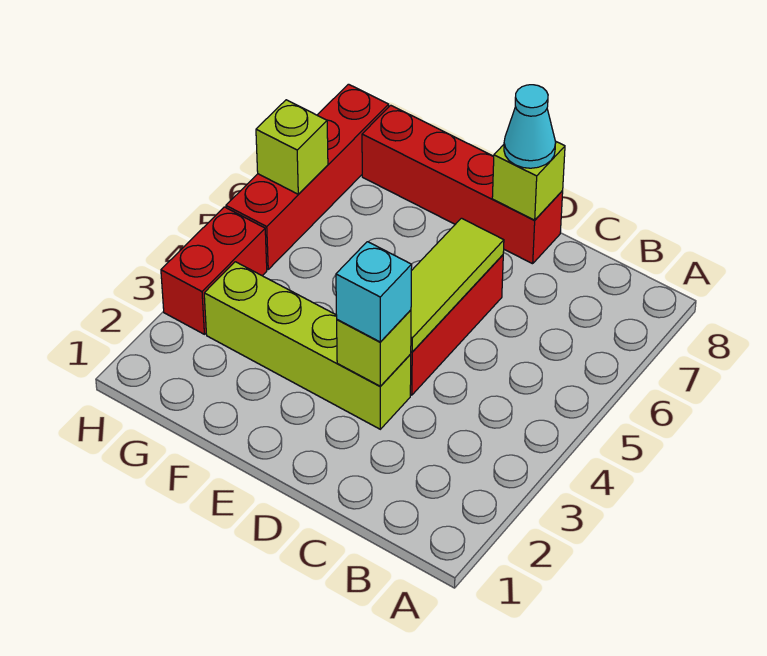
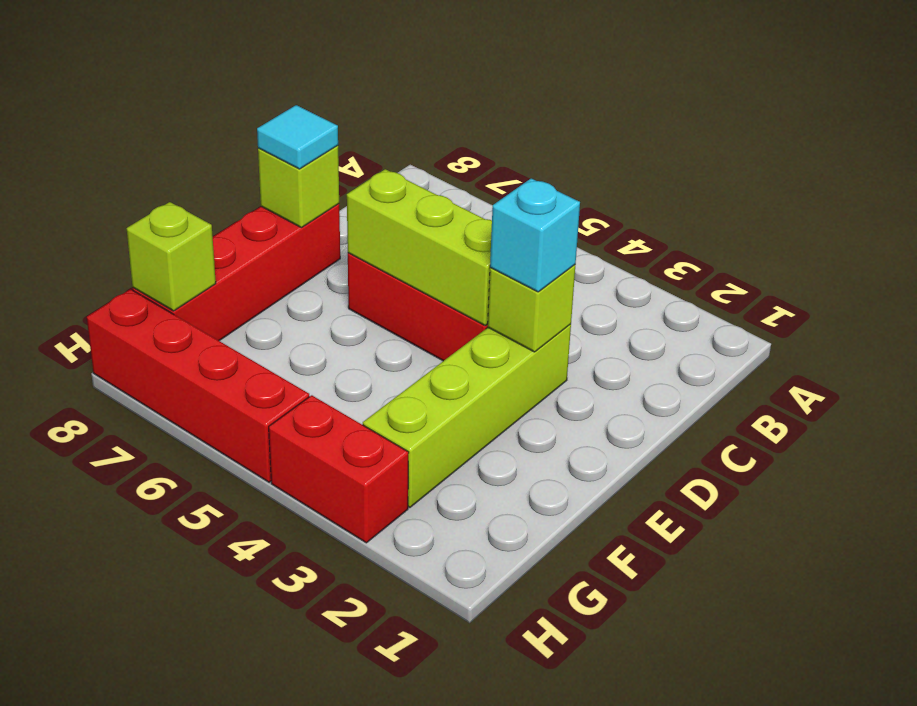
lime tile D4:D6 level 2 -> lime brick D4:D6 level 2
cyan cone D8 level 3 -> cyan tile D8 level 3
lime brick H6 level 2 -> lime brick G8 level 2

